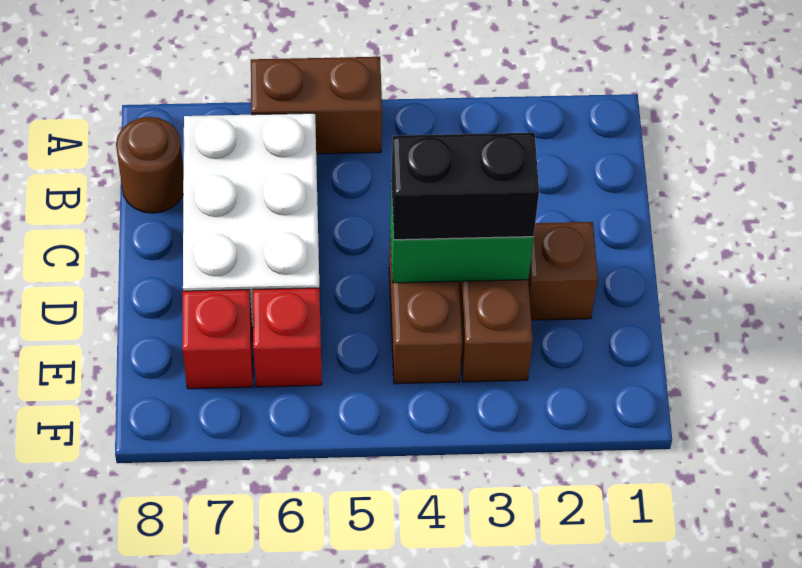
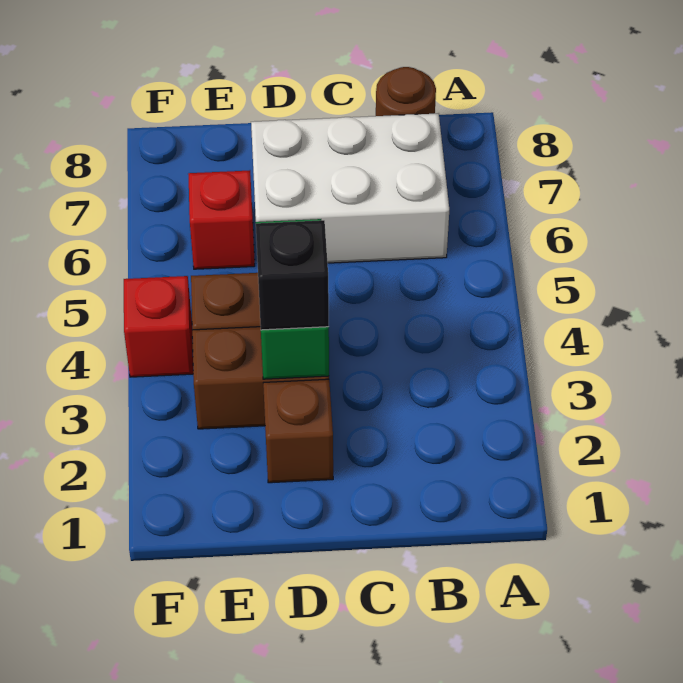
brown brick A5:A6 level 1 -> none
black brick D3:D4 level 3 -> black brick D3 level 3
red brick E7 level 1 -> red brick F4 level 1

